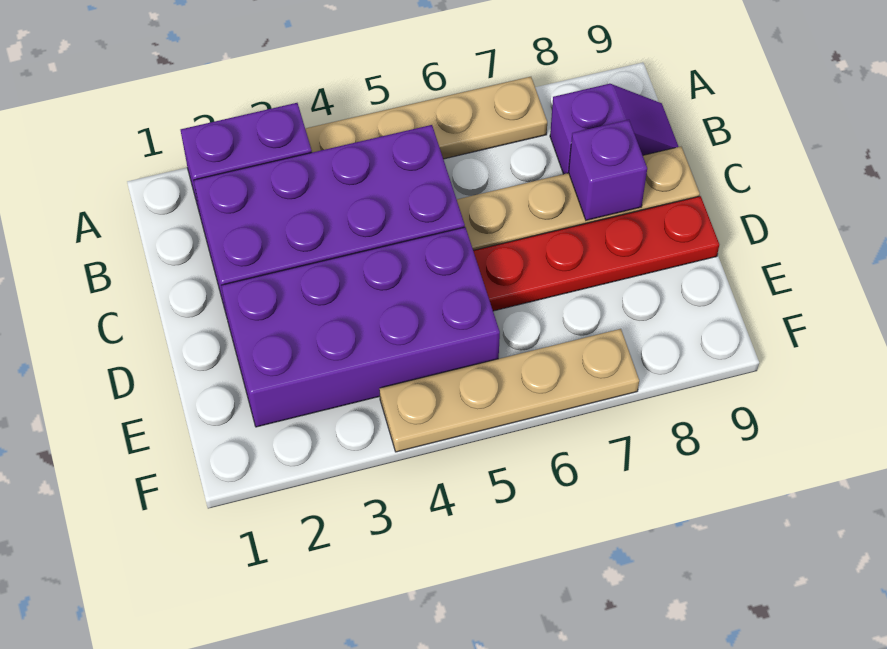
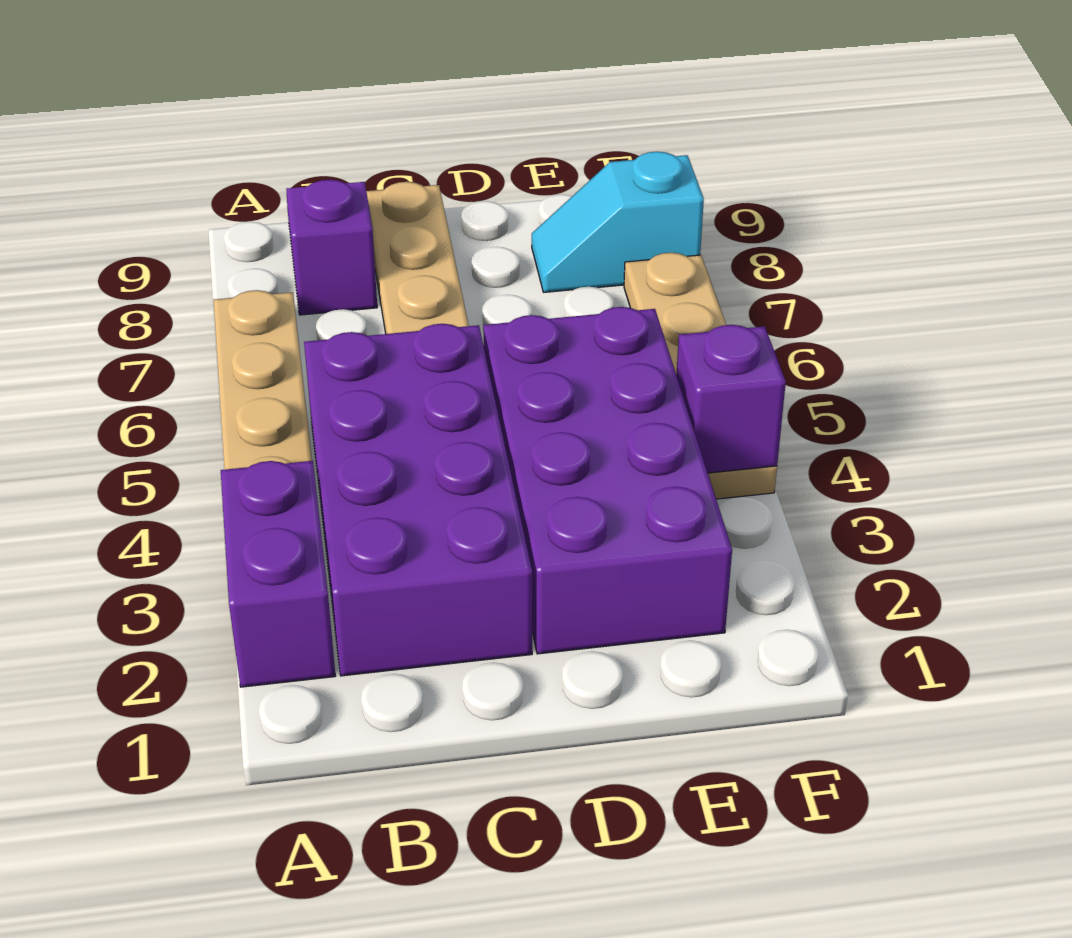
purple brick C8 level 2 -> purple brick F4 level 2
red plate D6:D9 level 1 -> none
none -> cyan slope E8:F8 level 1 top F

